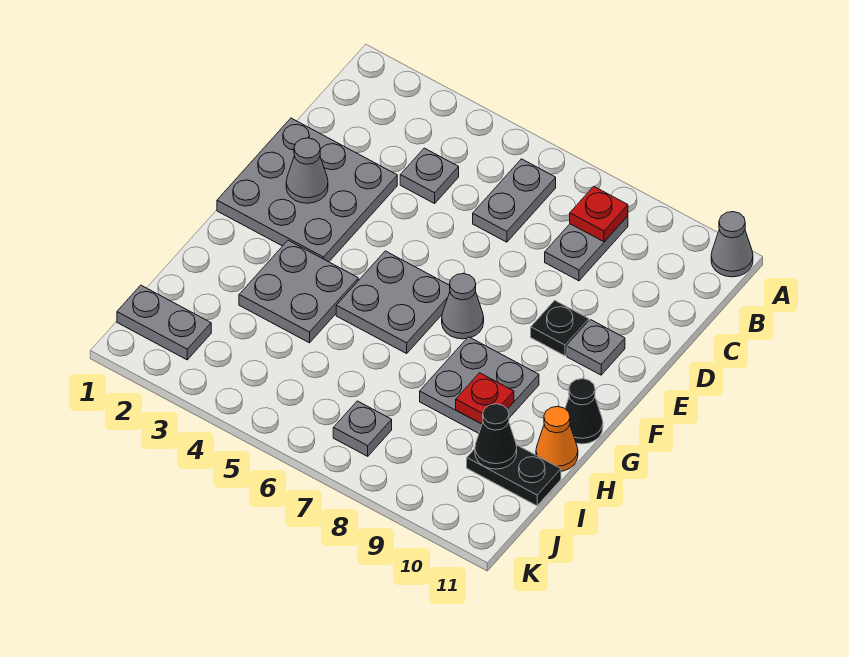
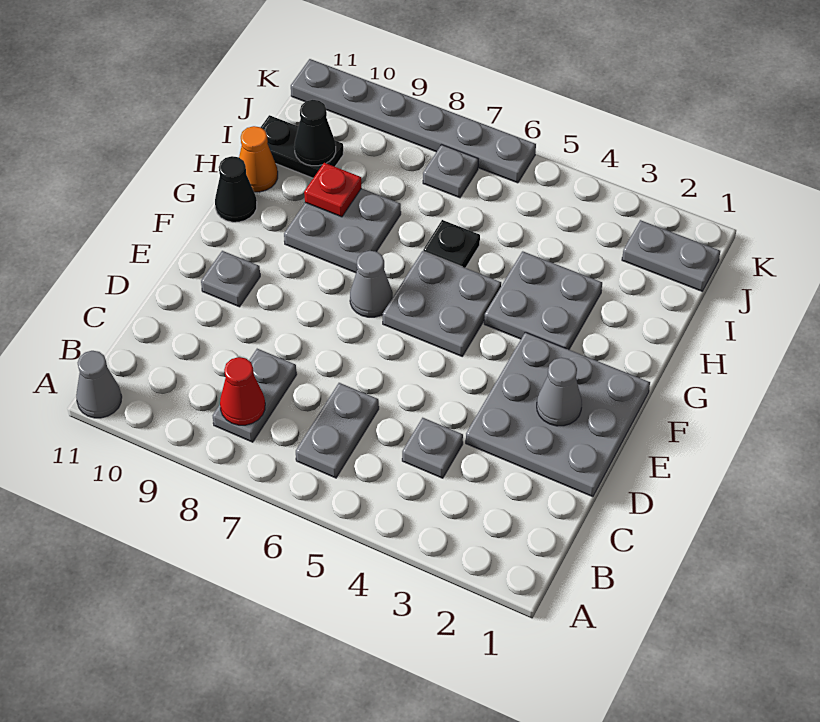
red plate B8 level 2 -> red cone B8 level 2
black plate E9 level 1 -> black plate H6 level 1
none -> grey plate K6:K11 level 1

